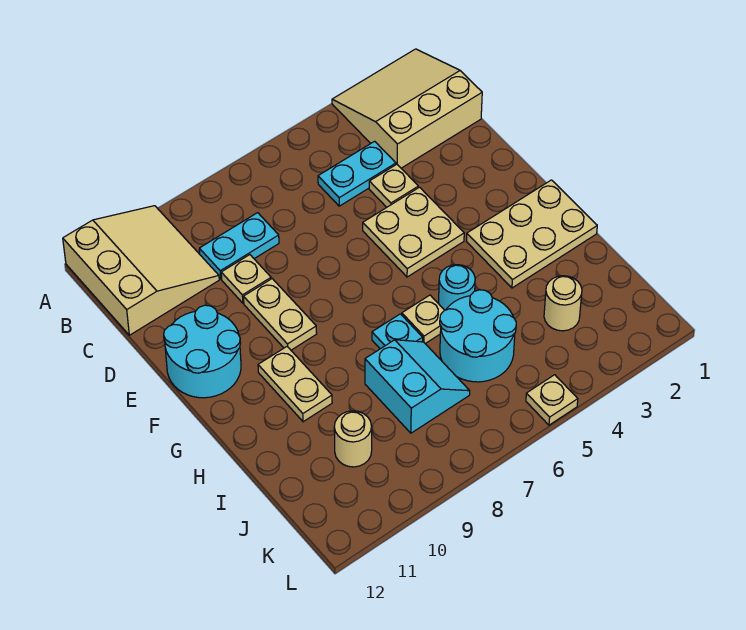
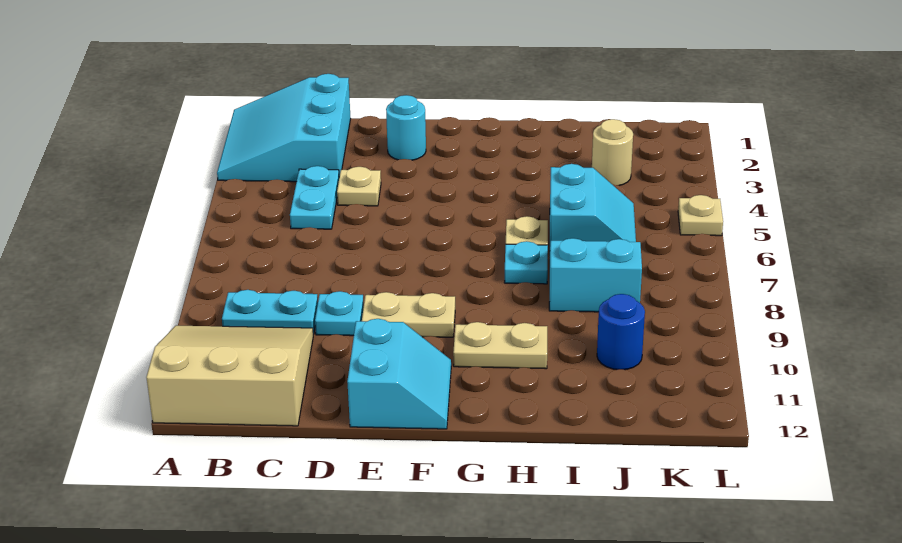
tan slope A1:C3 level 1 top C -> cyan slope A1:C3 level 1 top C
cyan plate C8:C9 level 1 -> cyan plate B9:C9 level 1
tan plate D9 level 1 -> cyan plate D9 level 1
tan plate E4:F5 level 1 -> none
cyan round brick E11:F12 level 1 -> cyan slope E11:F12 level 1 top E
tan plate G1:H3 level 1 -> none
cyan round brick H5 level 1 -> cyan round brick E2 level 1
cyan round brick I5:J6 level 1 -> cyan slope I5:J6 level 1 top I
tan round brick J10 level 1 -> blue round brick J10 level 1

